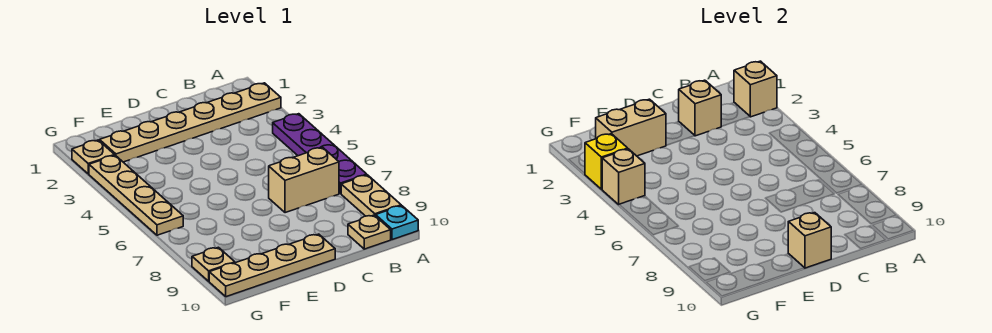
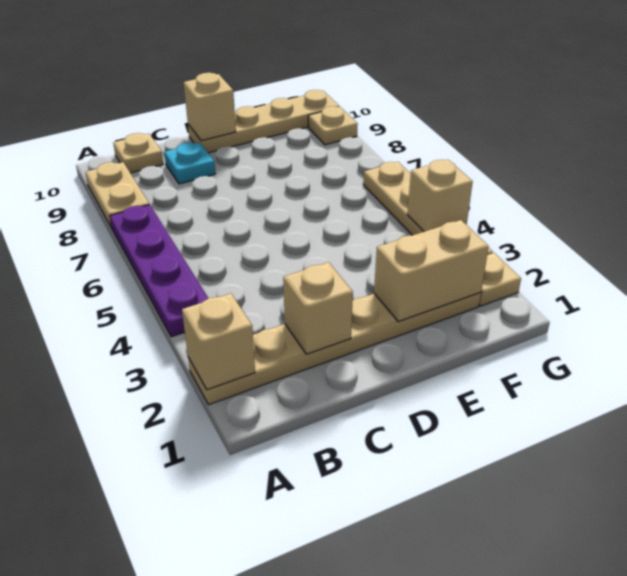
cyan plate A10 level 1 -> cyan plate C9 level 1
tan brick B7:C7 level 1 -> none
yellow brick G3 level 2 -> none

